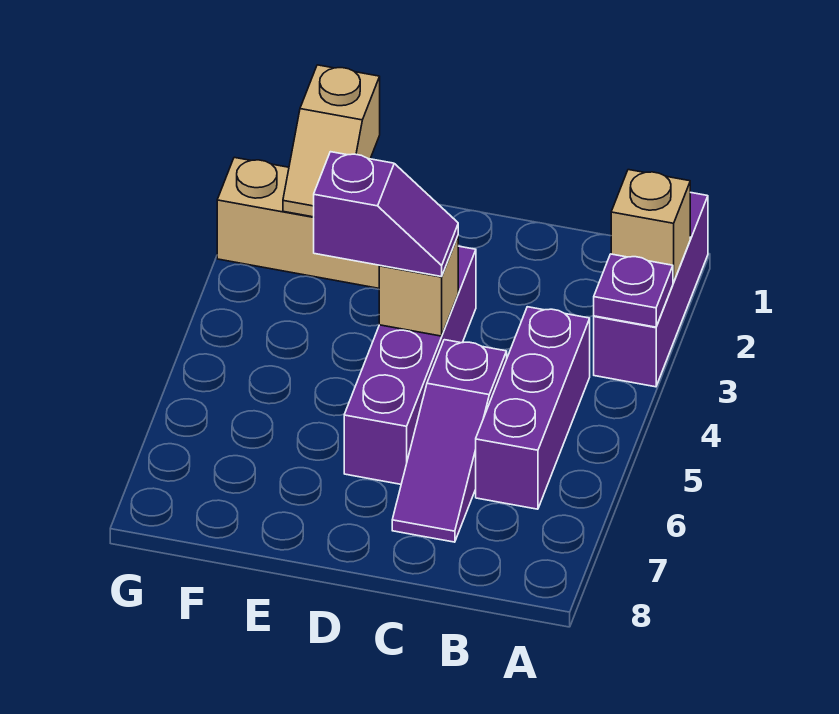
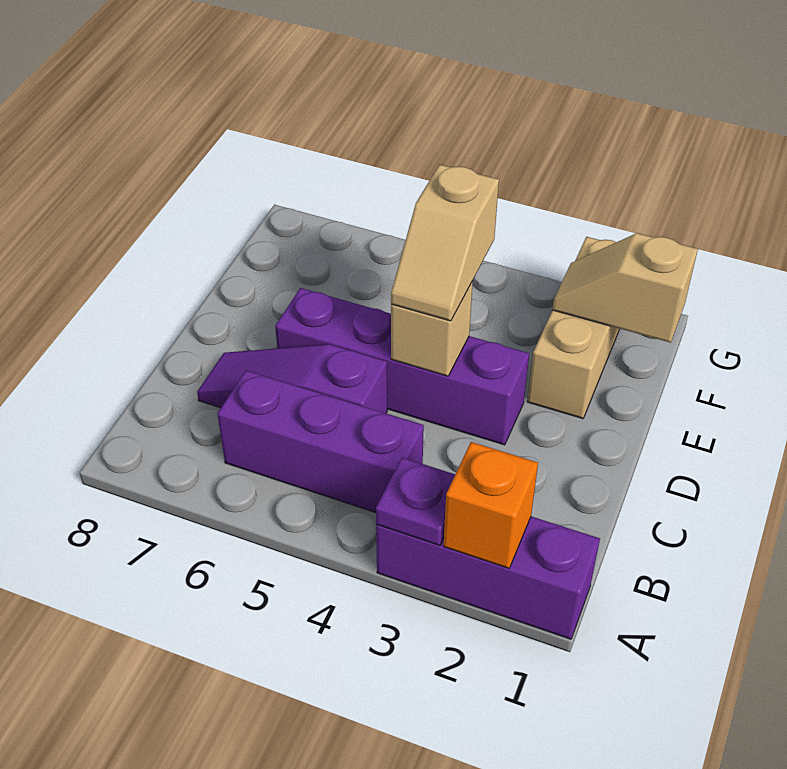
tan brick A2 level 2 -> orange brick A2 level 2
purple slope D4:E4 level 3 top E -> tan slope D4:E4 level 3 top E

